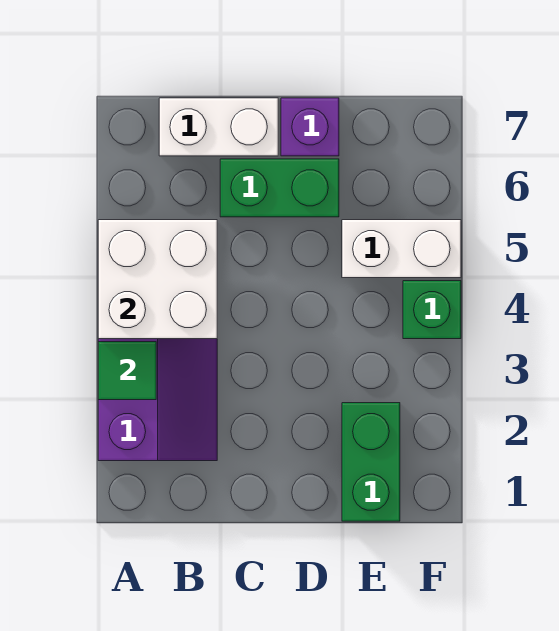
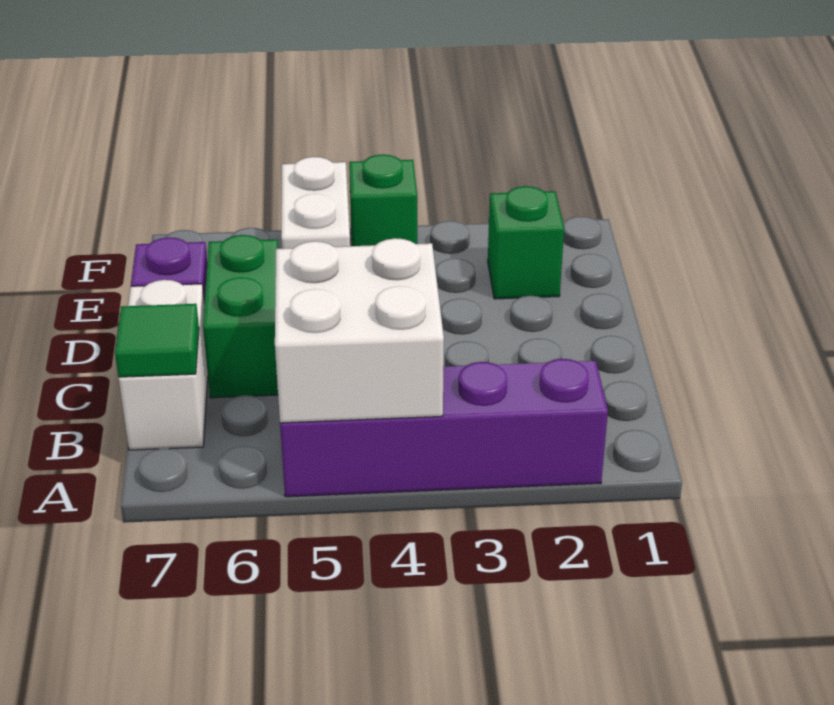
green tile A3 level 2 -> green tile B7 level 2
green brick E1:E2 level 1 -> green brick E2 level 1

